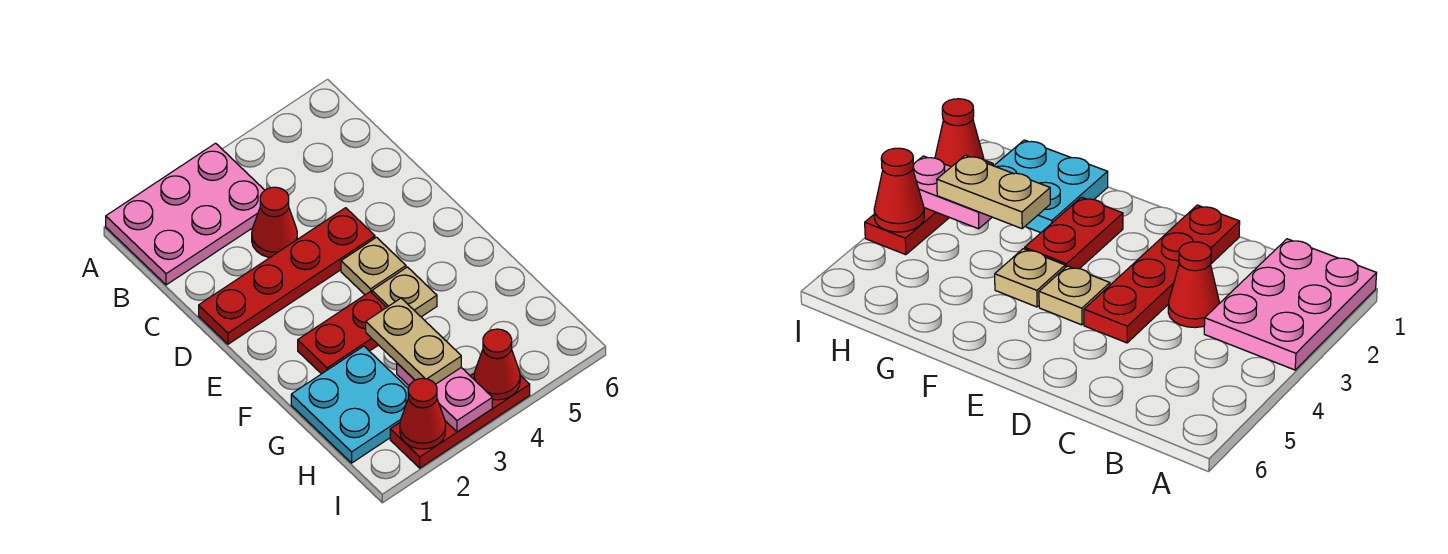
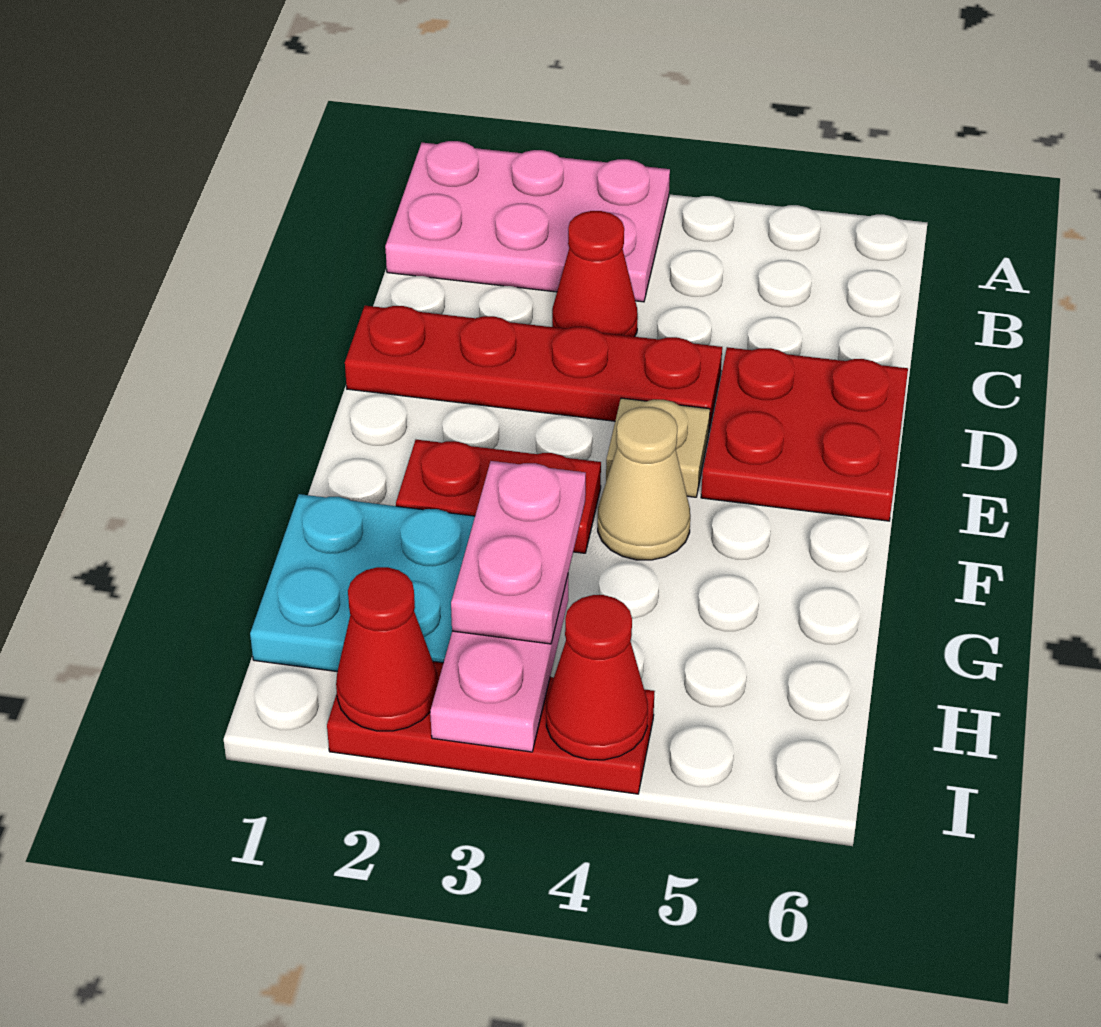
none -> red plate D5:E6 level 1
tan plate F4 level 1 -> tan cone F4 level 1
tan plate G3:H3 level 3 -> pink plate G3:H3 level 3

